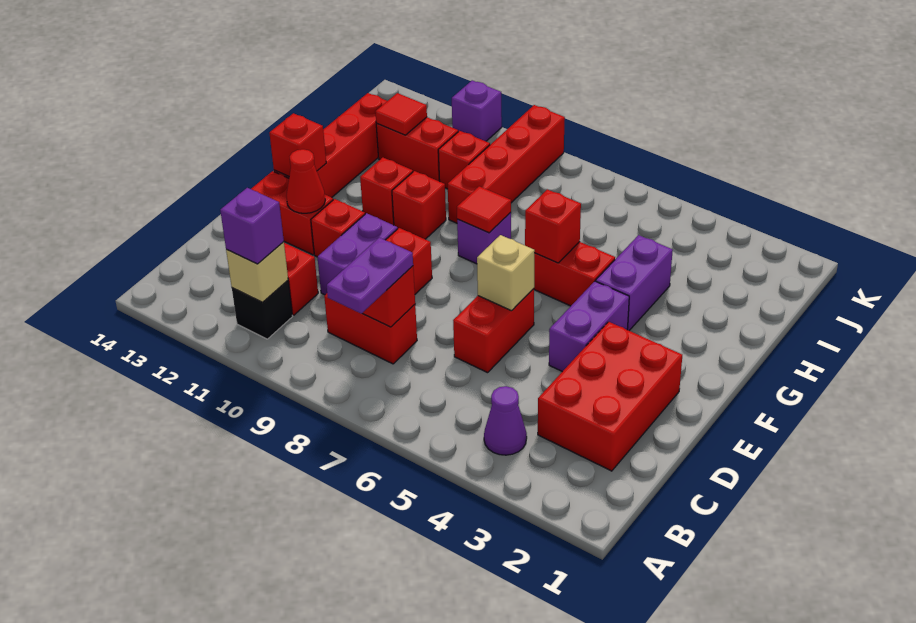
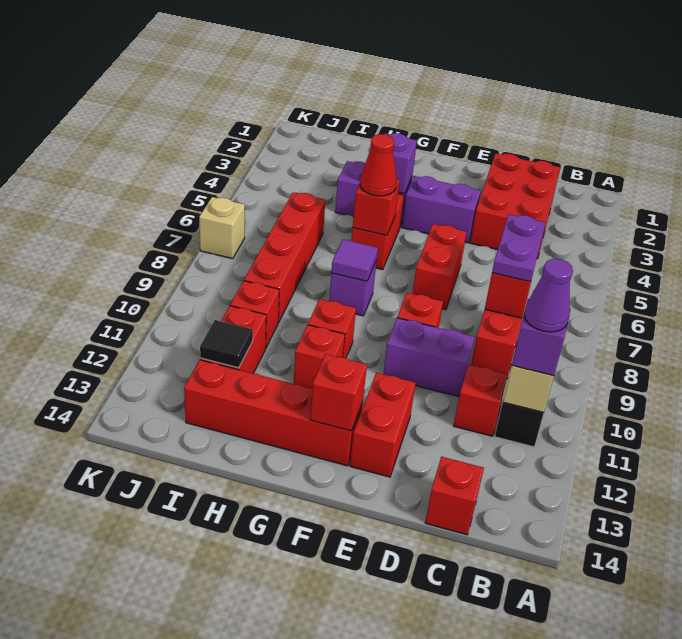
purple cone B4 level 1 -> purple cone B11 level 4
purple plate B8:C8 level 3 -> purple plate C7:C8 level 3
red brick C2:E3 level 1 -> red brick C2:D4 level 1
red brick D6:E6 level 1 -> red brick E6:E7 level 1
tan brick E6 level 2 -> tan brick K7 level 1
red brick E11 level 1 -> red brick C14 level 1
red cone E12 level 2 -> red cone G6 level 3
red tile G8 level 2 -> purple tile G8 level 2
red brick H9:K9 level 1 -> red brick I6:I9 level 1
red tile I12 level 2 -> black tile I12 level 2
purple brick K11 level 1 -> purple brick G4 level 2

